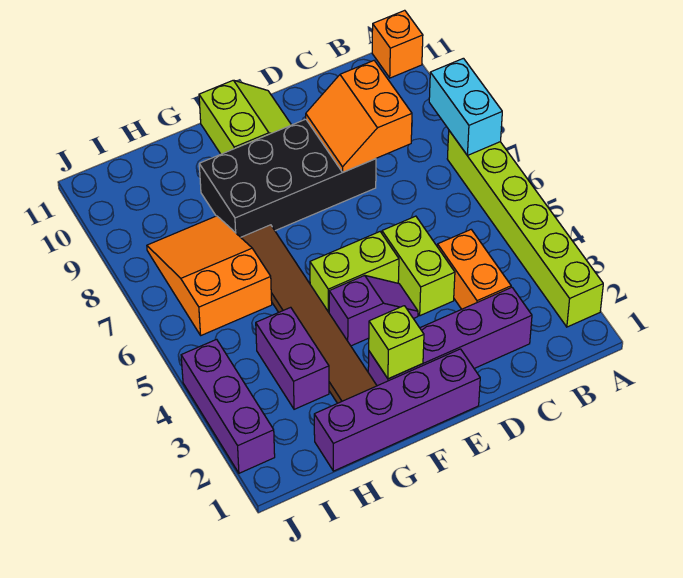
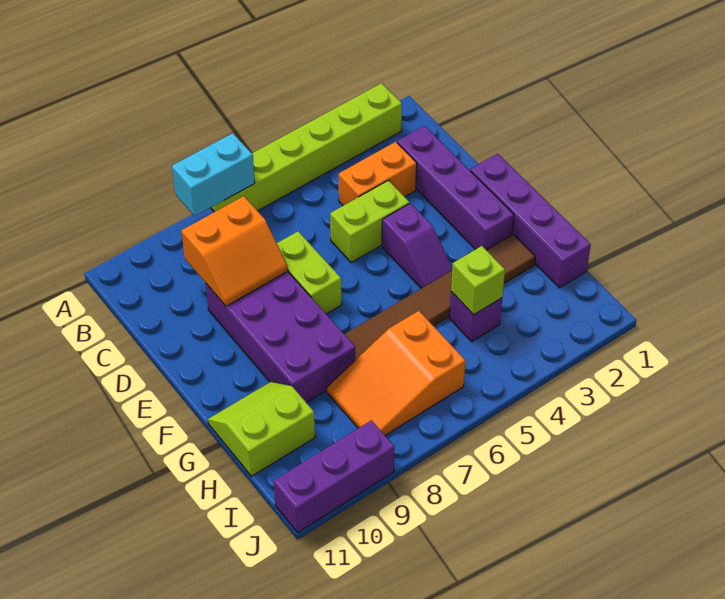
orange brick A11 level 1 -> none
black brick D8:G9 level 1 -> purple brick D8:G9 level 1
purple slope E4:F4 level 1 top F -> purple slope E4:F4 level 1 top E
lime brick E5:F5 level 1 -> lime brick D7:E7 level 1
lime slope E10:F11 level 1 top F -> lime slope G10:H11 level 1 top H
lime brick F2 level 2 -> lime brick H4 level 2
purple brick H3:H4 level 1 -> purple brick H4 level 1
purple brick J2:J4 level 1 -> purple brick J9:J11 level 1

